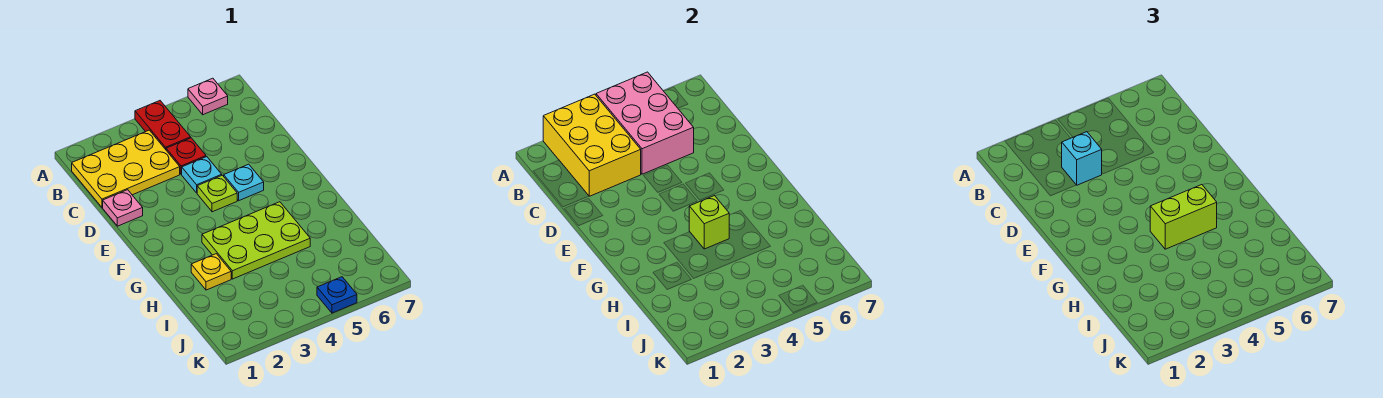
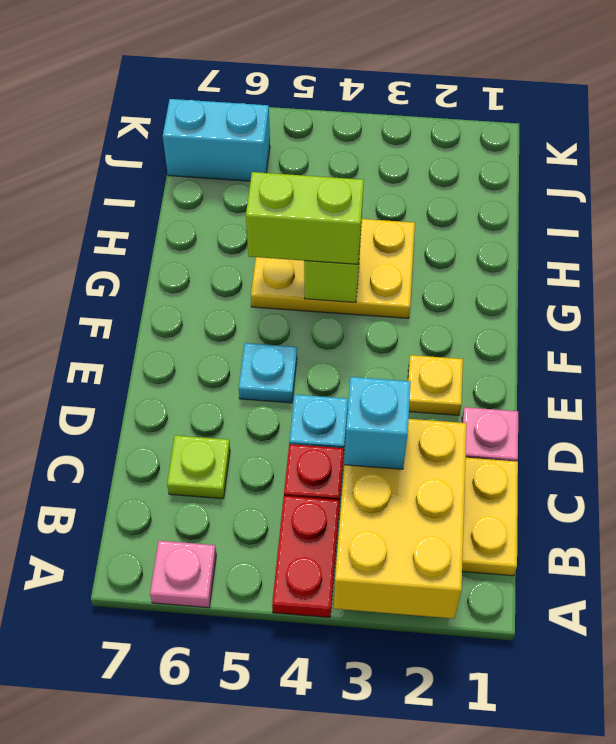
pink brick A4:C5 level 2 -> none
lime plate E4 level 1 -> lime plate C6 level 1
lime plate G3:H5 level 1 -> yellow plate G3:H5 level 1
yellow plate H2 level 1 -> yellow plate E2 level 1
none -> cyan brick J6:J7 level 1
blue plate K5 level 1 -> none

